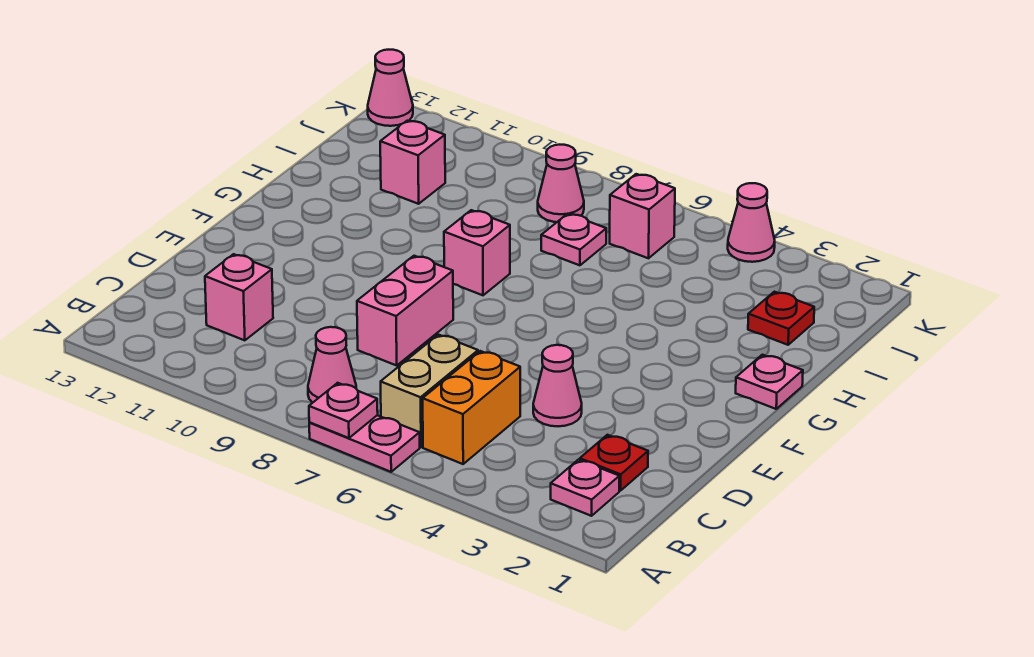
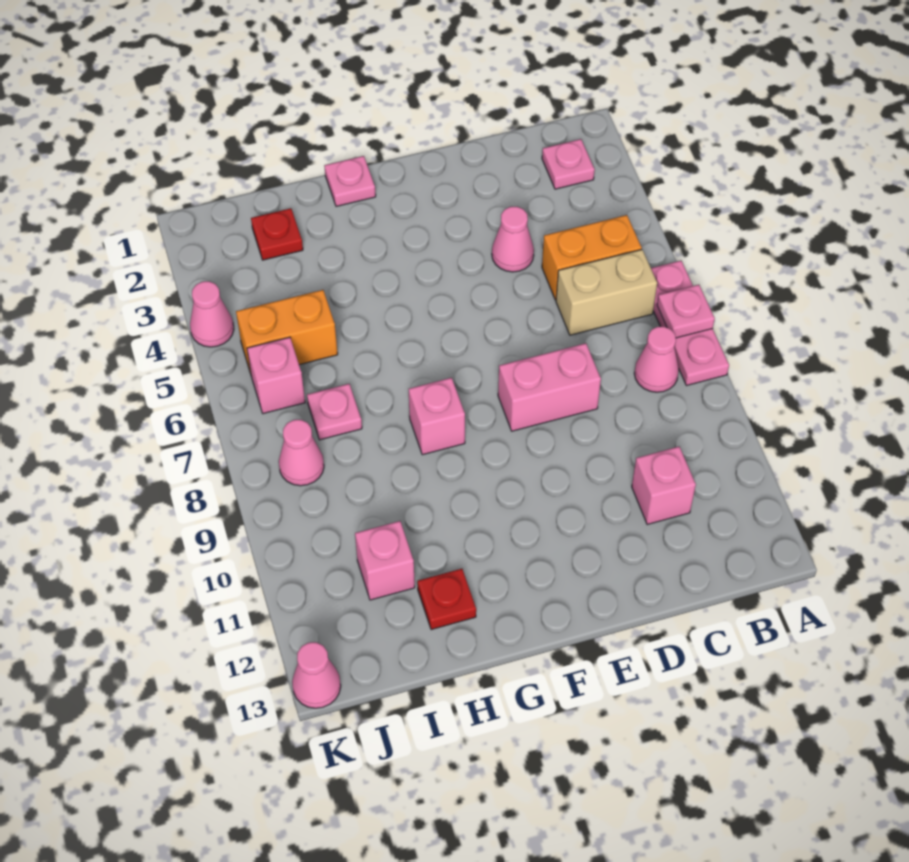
pink plate A6:A7 level 1 -> pink plate A6:A8 level 1
red plate C2 level 1 -> red plate H12 level 1
none -> orange brick I5:J5 level 1

